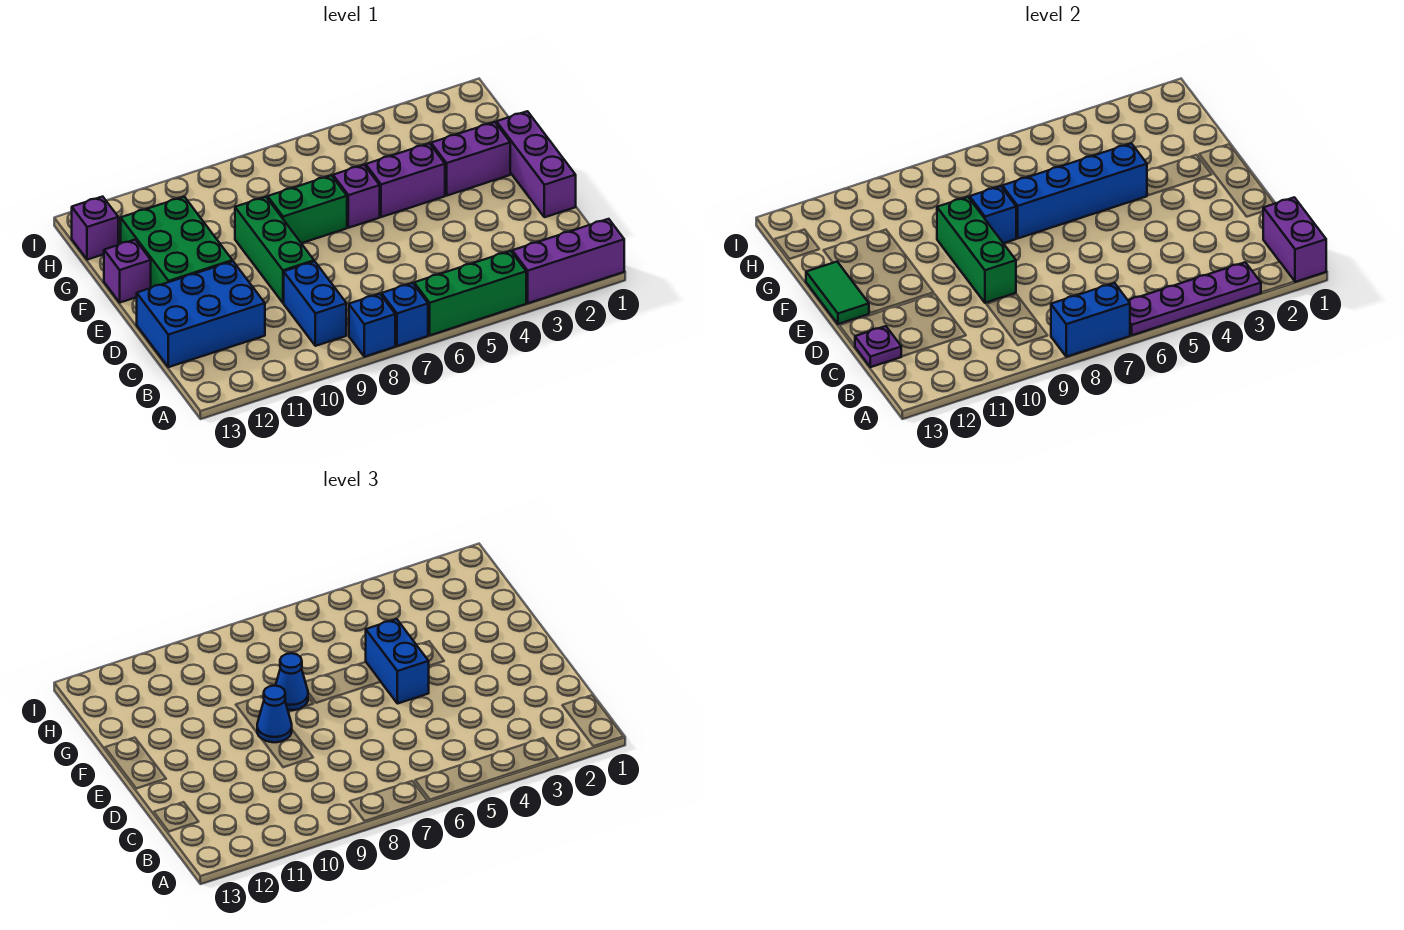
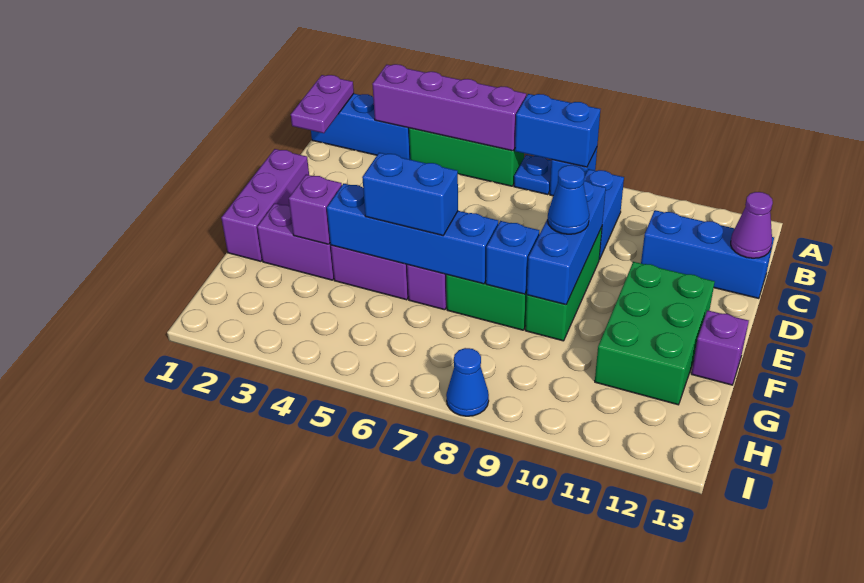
purple brick A1:A3 level 1 -> blue brick A1:A3 level 1
purple brick A1:B1 level 2 -> purple plate A1:B1 level 2
purple plate A3:A6 level 2 -> purple brick A3:A6 level 2
blue brick A7 level 1 -> blue plate A7 level 1
blue brick C11:D13 level 1 -> blue brick C11:C13 level 1
purple plate C13 level 2 -> purple cone C13 level 2
green brick D9:F9 level 2 -> blue brick D9:F9 level 2
blue brick E5:F5 level 3 -> blue brick F5:F6 level 3
green tile E13:F13 level 2 -> none
blue cone F8 level 3 -> blue cone I8 level 1
purple brick H13 level 1 -> purple brick F3 level 2

